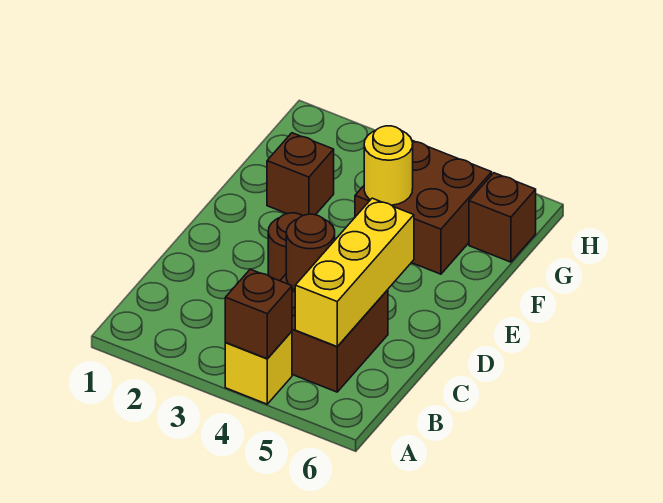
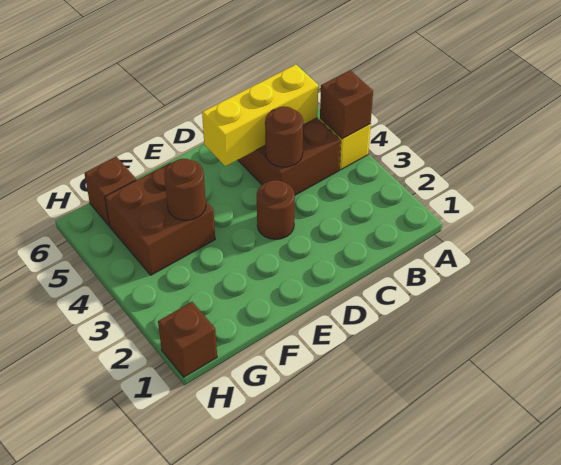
brown brick F2 level 1 -> brown brick H1 level 1
yellow round brick F4 level 2 -> brown round brick F4 level 2

